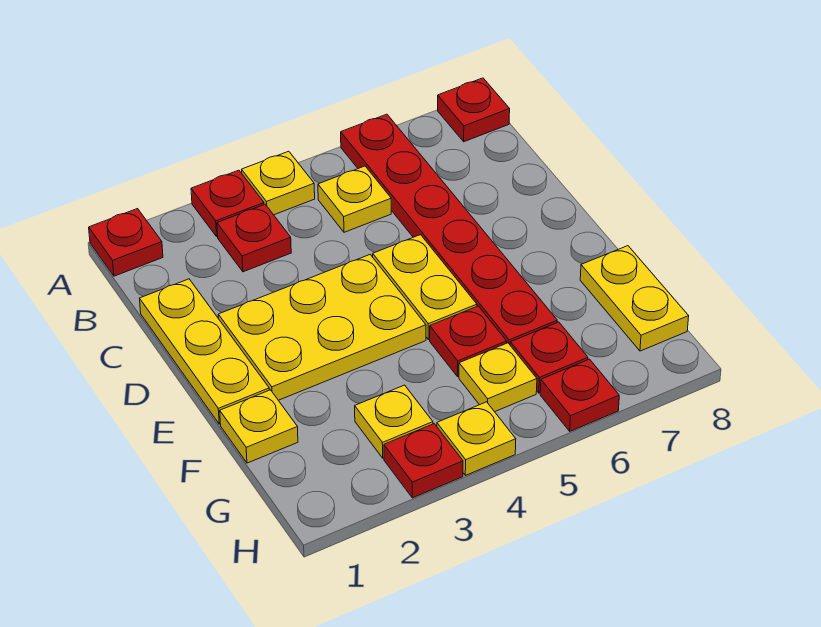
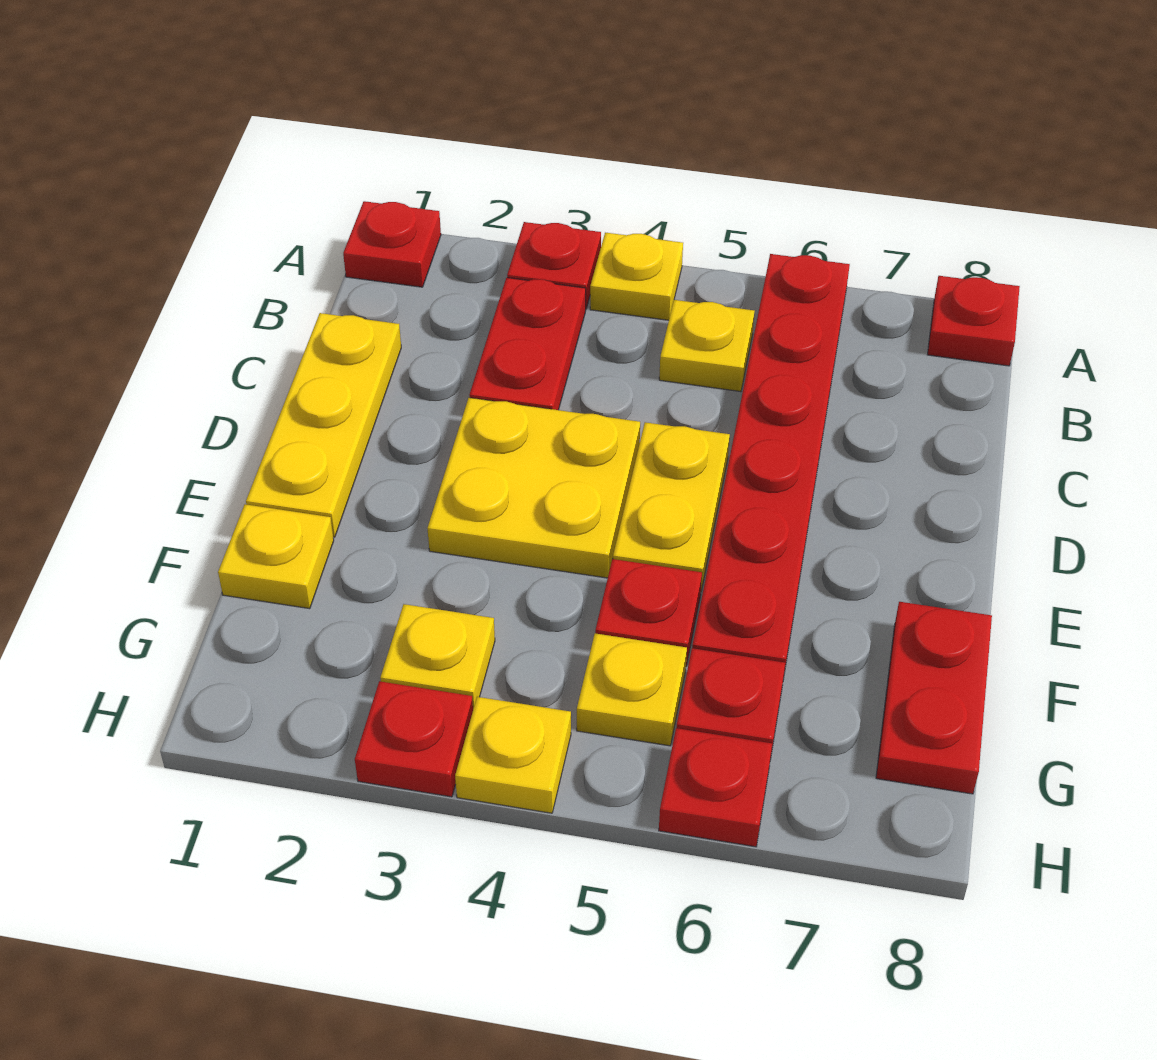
red plate B3 level 1 -> red plate B3:C3 level 1
yellow plate D2:E4 level 1 -> yellow plate D3:E4 level 1
yellow plate F8:G8 level 1 -> red plate F8:G8 level 1

